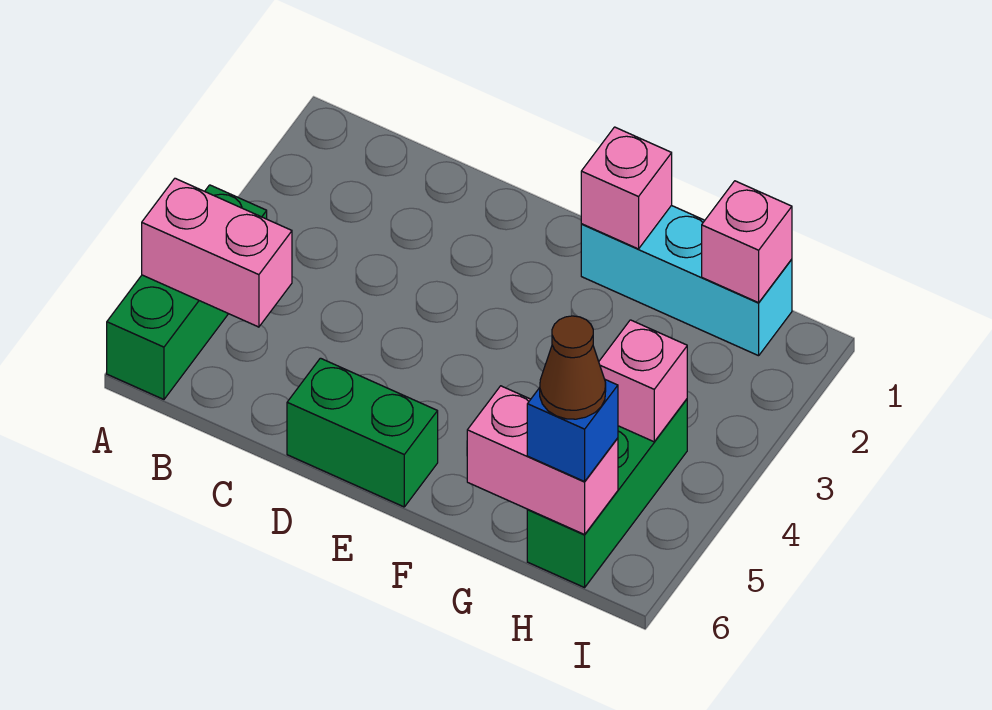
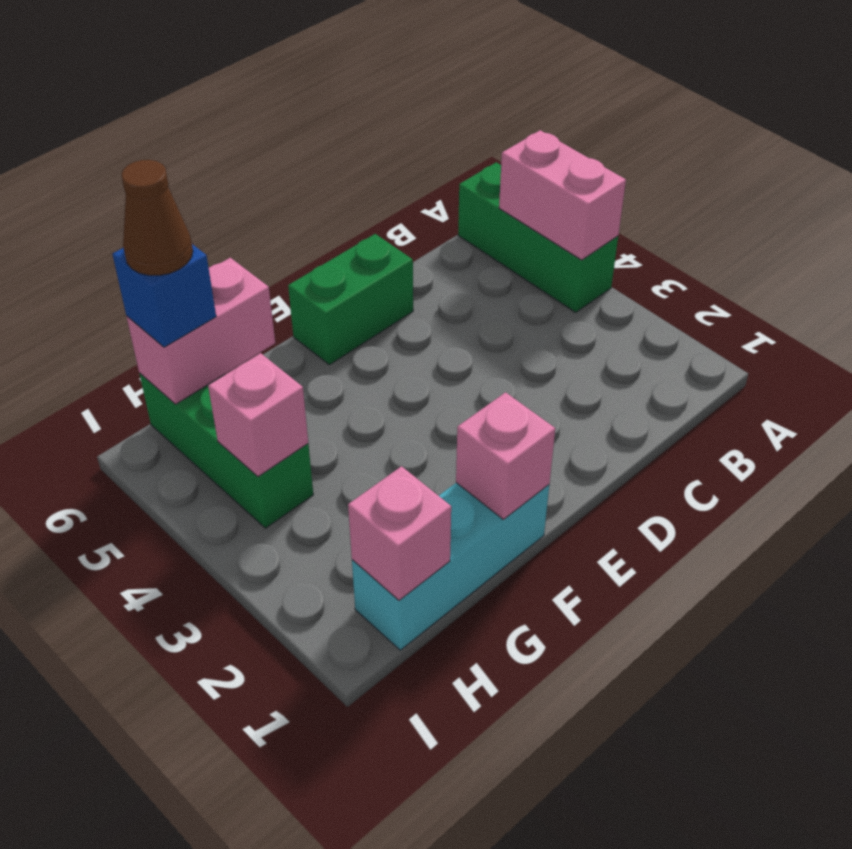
pink brick A5:B5 level 2 -> pink brick A4:A5 level 2

